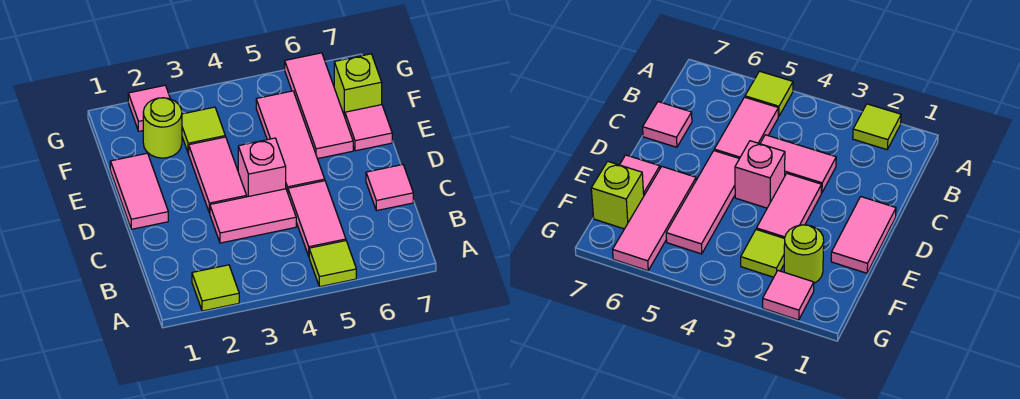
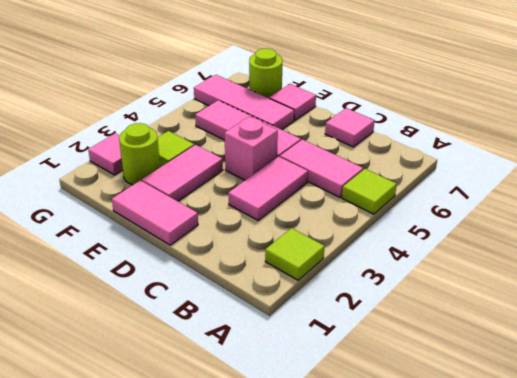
pink tile D3:E3 level 1 -> pink tile E2:E3 level 1
lime brick F7 level 1 -> lime round brick F7 level 1

